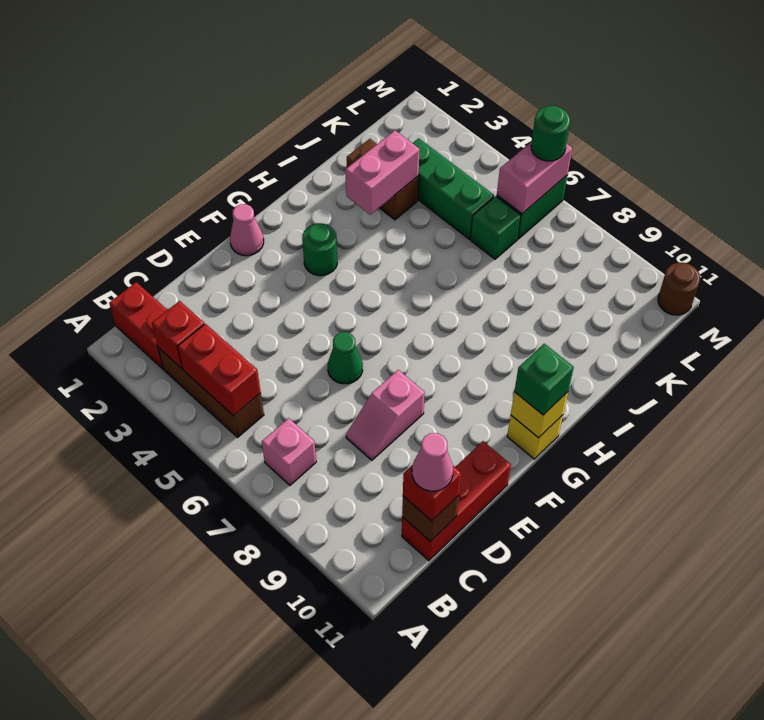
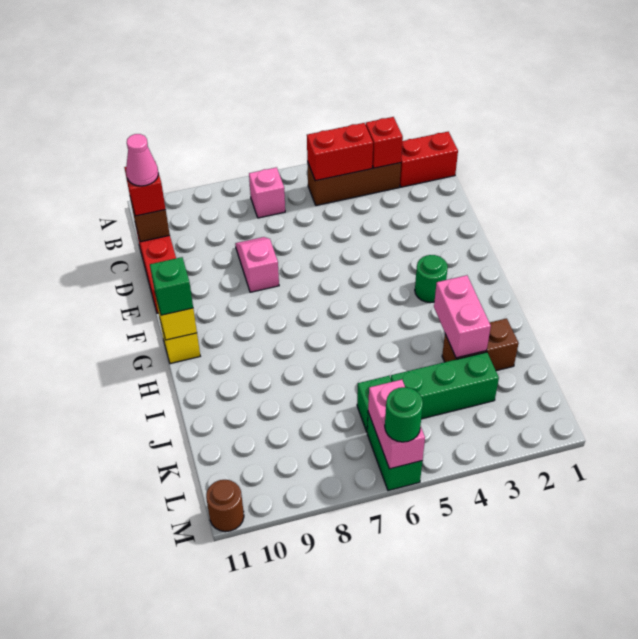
green cone E6 level 1 -> none
pink cone F1 level 1 -> none

